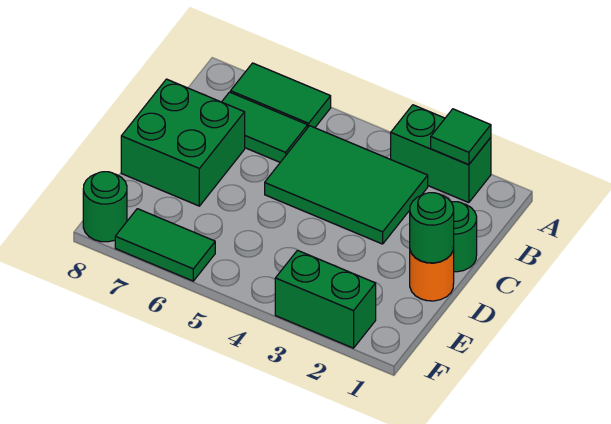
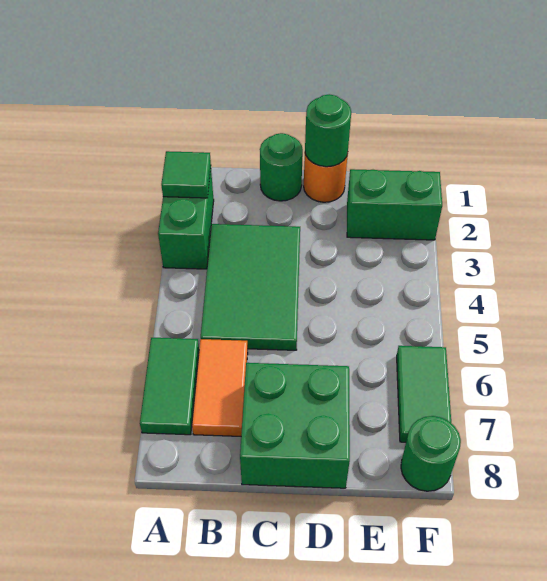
green tile B6:B7 level 1 -> orange tile B6:B7 level 1
green brick F2:F3 level 1 -> green brick E2:F2 level 1

